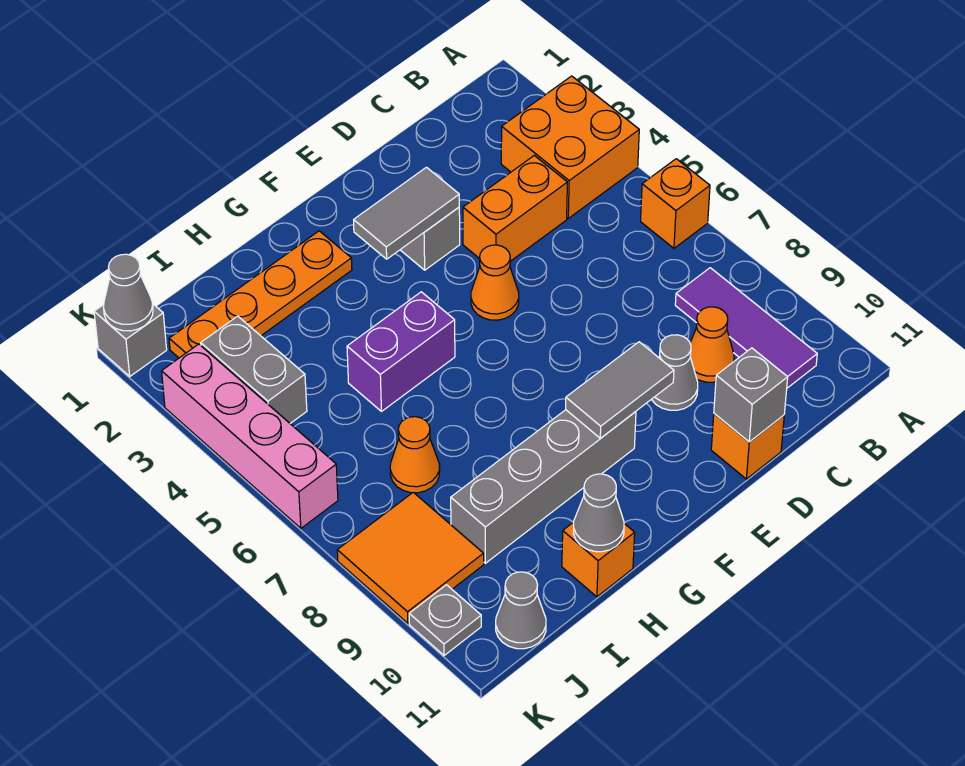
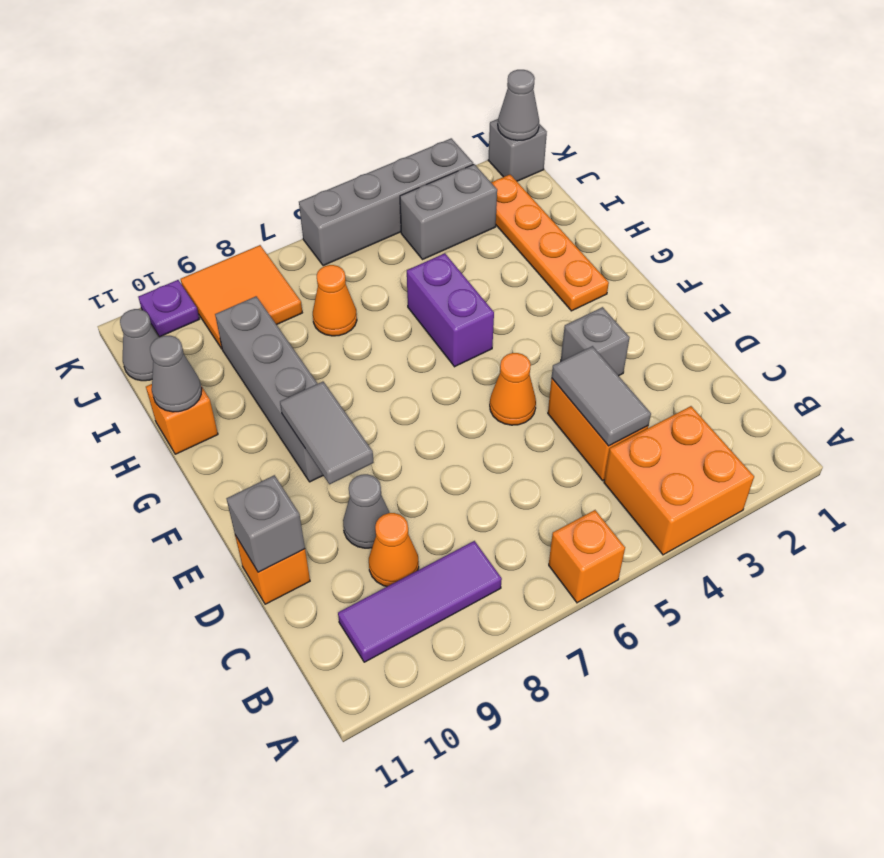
grey tile E3:F3 level 2 -> grey tile C4:D4 level 2
pink brick K3:K6 level 1 -> grey brick K3:K6 level 1
grey plate K10 level 1 -> purple plate K10 level 1

